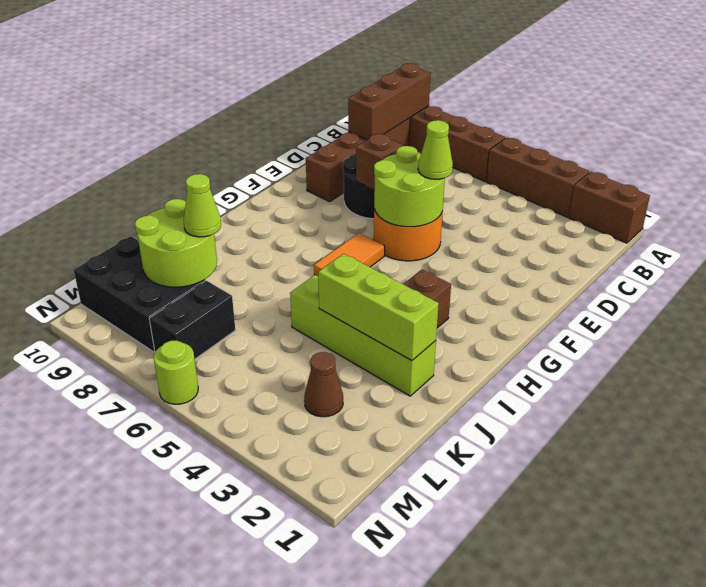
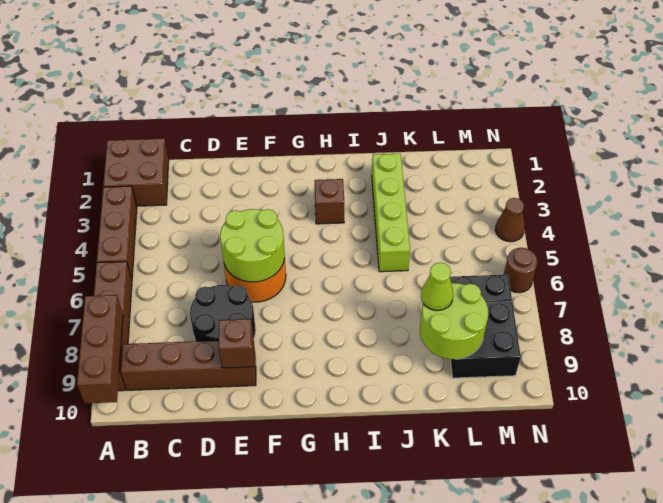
brown brick A1:A2 level 1 -> brown brick A1:B2 level 1
brown brick A9:C9 level 2 -> brown brick A8:A10 level 2
lime cone E5 level 3 -> none
brown brick E7 level 2 -> brown brick E9 level 2
orange tile G6:H6 level 1 -> none
lime brick J2:J4 level 2 -> none
brown cone L3 level 1 -> brown cone N4 level 1
black brick L8:M10 level 1 -> black brick L8:M9 level 1
lime round brick N6 level 1 -> brown round brick N6 level 1

